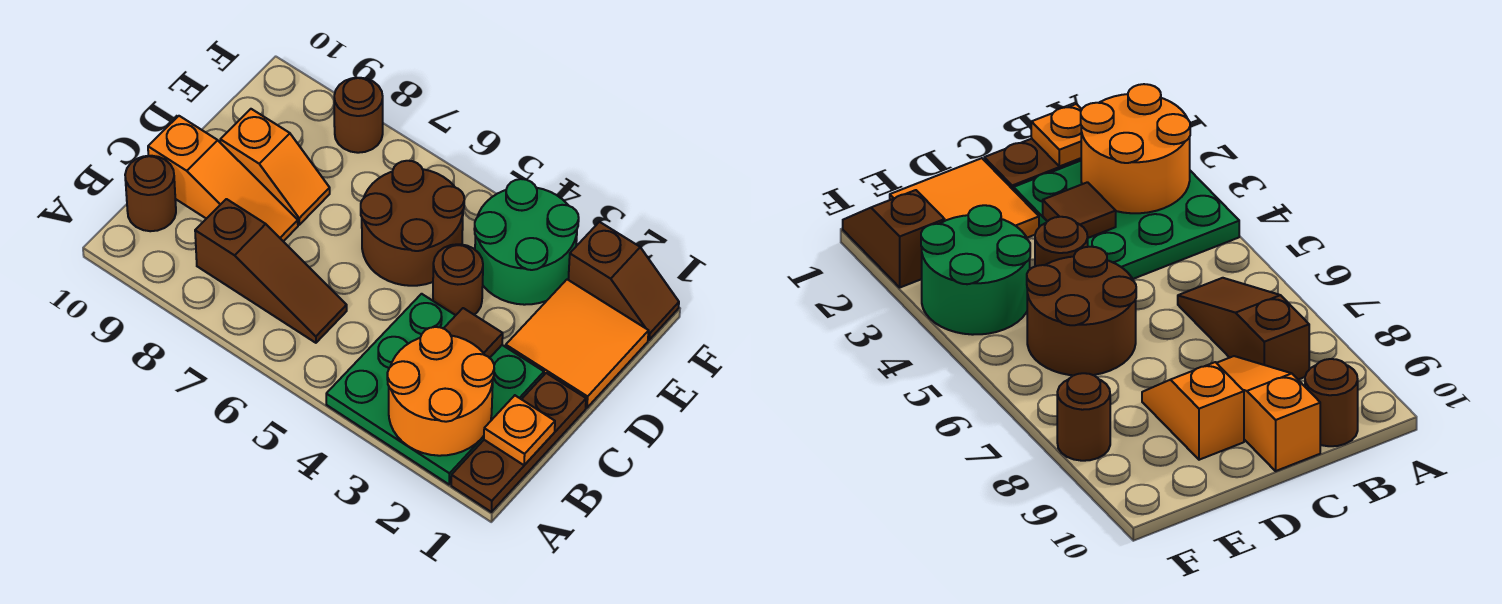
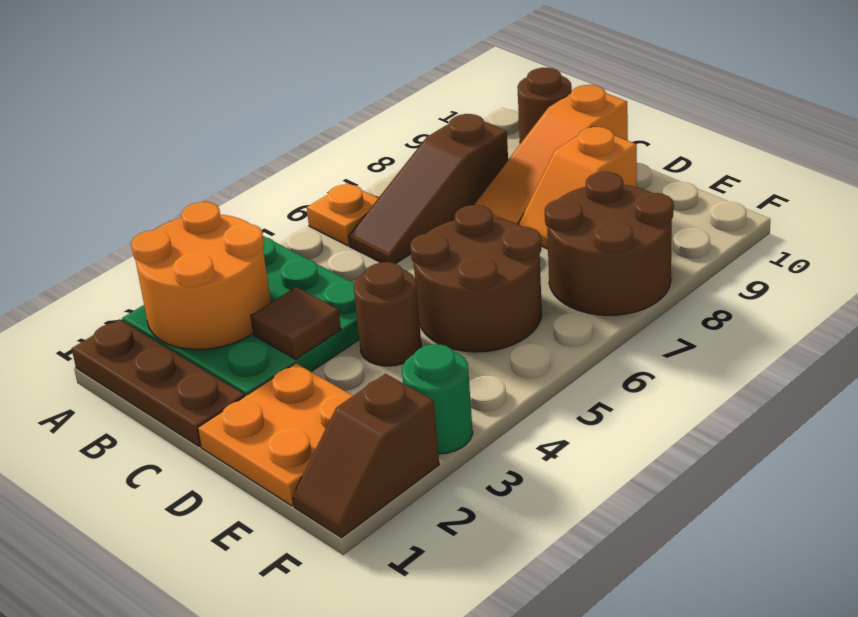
orange plate B1 level 2 -> orange plate A6 level 1
orange tile D1:E2 level 1 -> orange plate D1:E2 level 1
green round brick E3:F4 level 1 -> green round brick F3 level 1
brown round brick F8 level 1 -> brown round brick E7:F8 level 1

